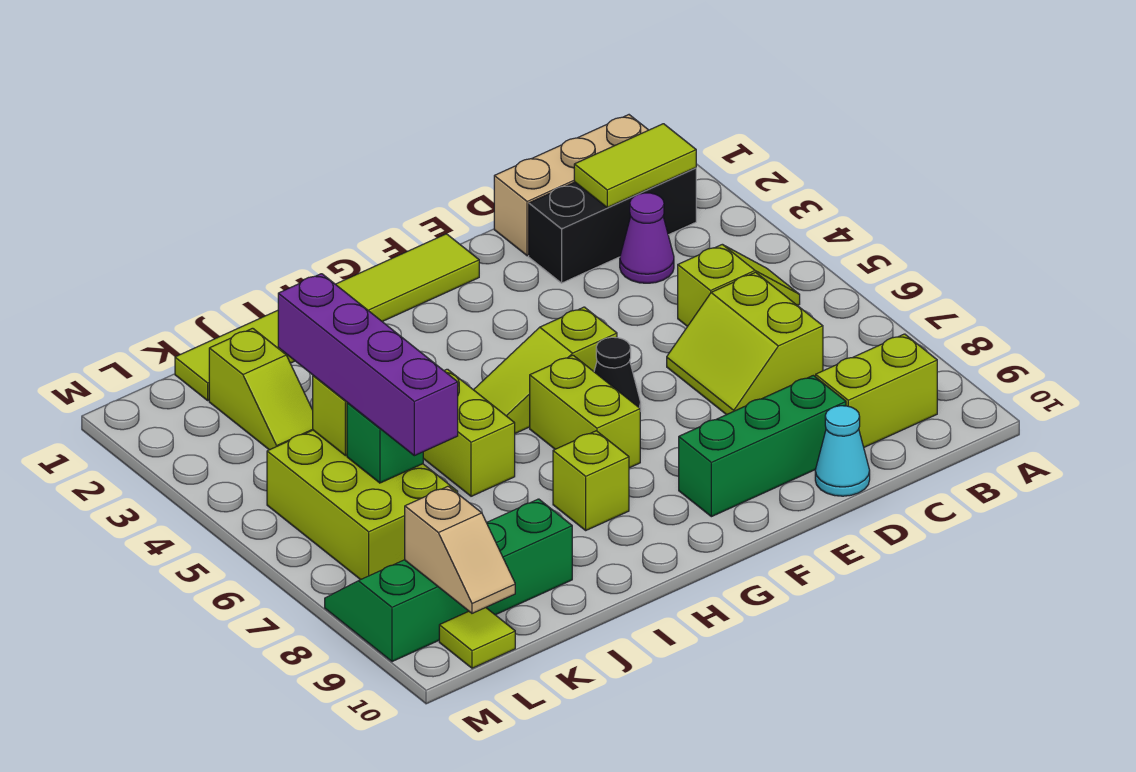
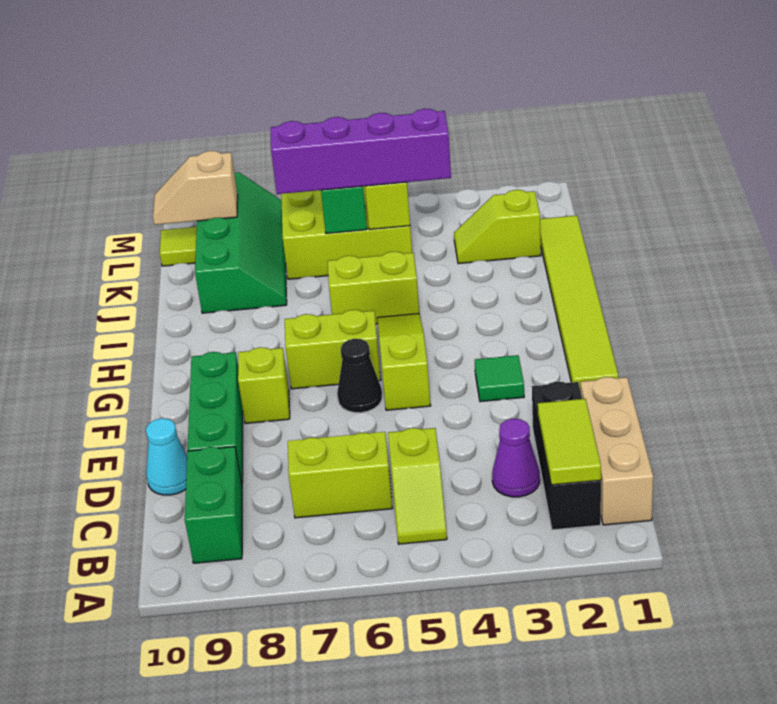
lime brick B9:C9 level 1 -> green brick B9:C9 level 1
none -> green tile F3 level 1
lime brick H8 level 1 -> lime brick F8 level 1

